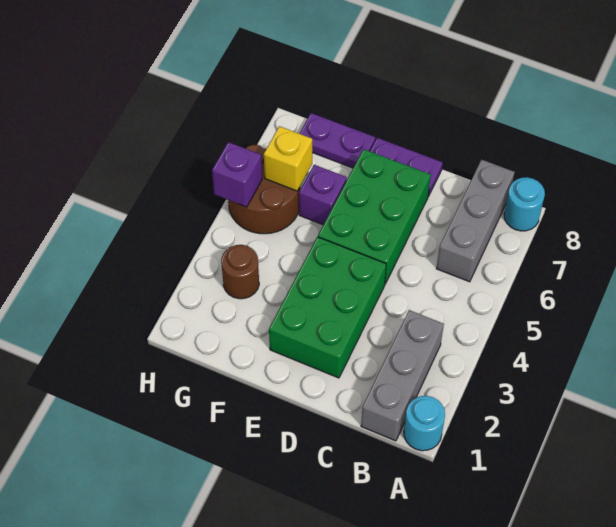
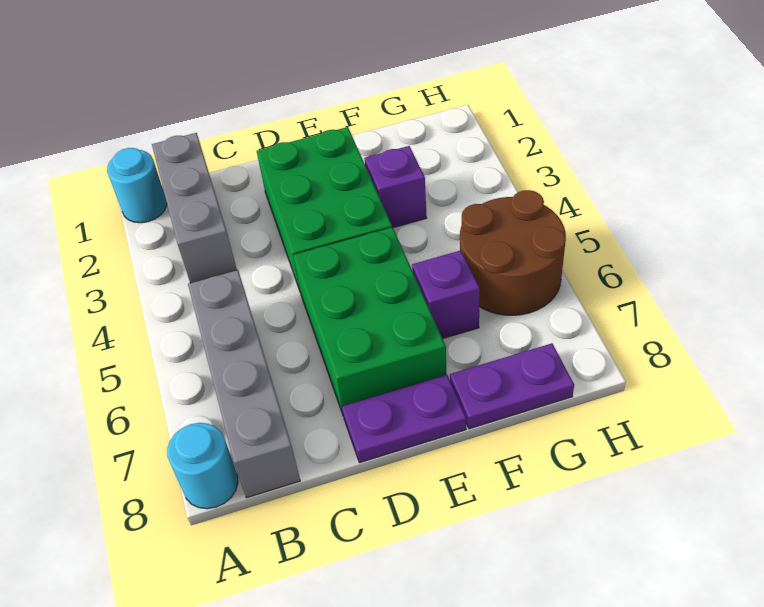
grey brick B6:B8 level 1 -> grey brick B5:B8 level 1
brown round brick G3 level 1 -> none
yellow brick G6 level 2 -> none
purple brick H5 level 2 -> purple brick F3 level 1

